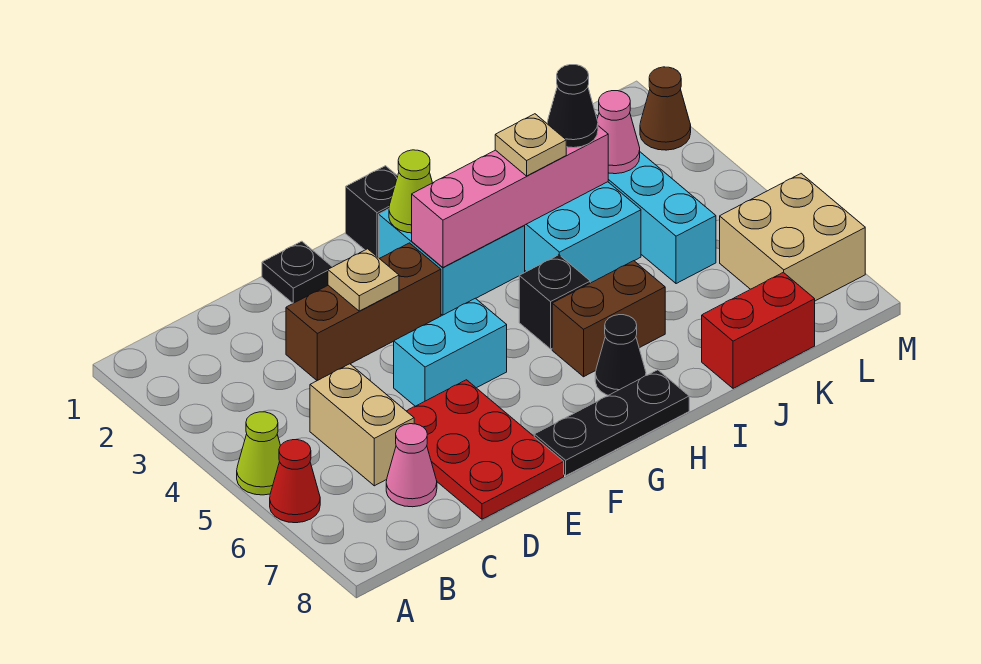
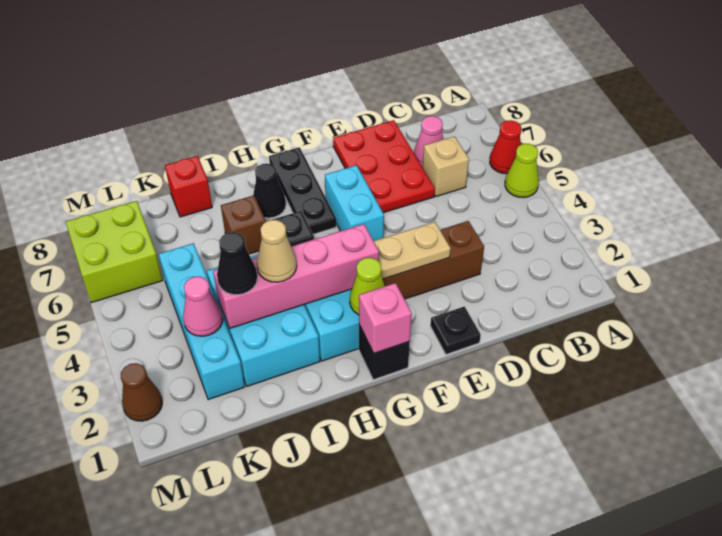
tan brick C5:C6 level 1 -> tan brick C6 level 1
tan plate E3 level 2 -> tan plate E3:F3 level 2
cyan brick E5:F5 level 1 -> cyan brick F5:F6 level 1
black plate F8:H8 level 1 -> black plate G6:G8 level 1
none -> pink brick G1 level 2
brown brick H6:I6 level 1 -> brown brick I6 level 1
tan plate I3 level 3 -> tan cone I3 level 3
red brick J8:K8 level 1 -> red brick J8 level 1
tan brick L6:M7 level 1 -> lime brick L6:M7 level 1

